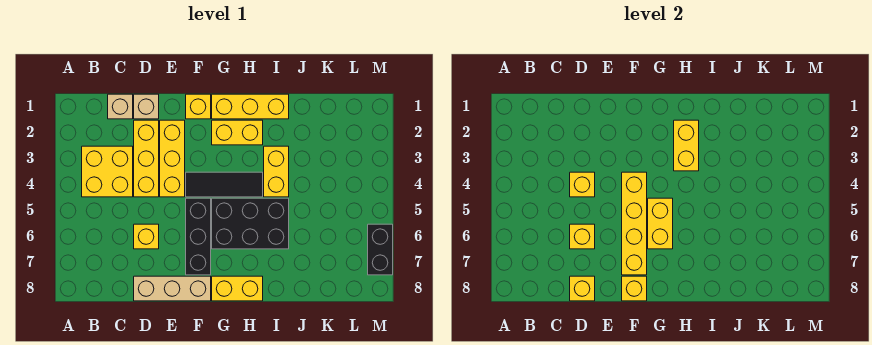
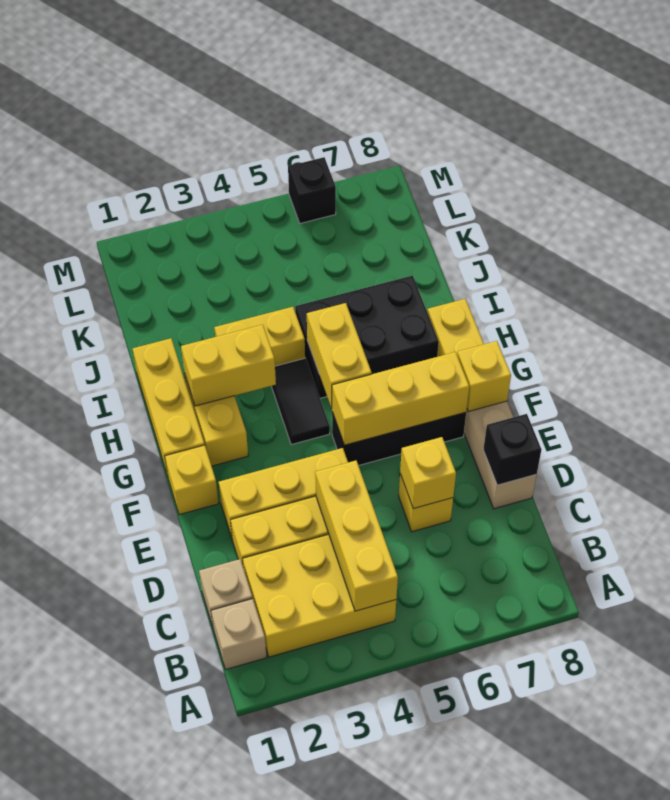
yellow brick B3:C4 level 1 -> yellow brick B2:C4 level 1
tan brick D1 level 1 -> tan brick B1 level 1
yellow brick D4 level 2 -> yellow brick B4:D4 level 2
yellow brick D8 level 2 -> black brick D8 level 2
black tile F4:H4 level 1 -> black tile G4:H4 level 1
yellow brick F4:F7 level 2 -> yellow brick F5:F7 level 2
black brick G5:I6 level 1 -> black brick H5:I7 level 1
yellow brick G5:G6 level 2 -> yellow brick G5:H5 level 2
black brick M6:M7 level 1 -> black brick M6 level 1

